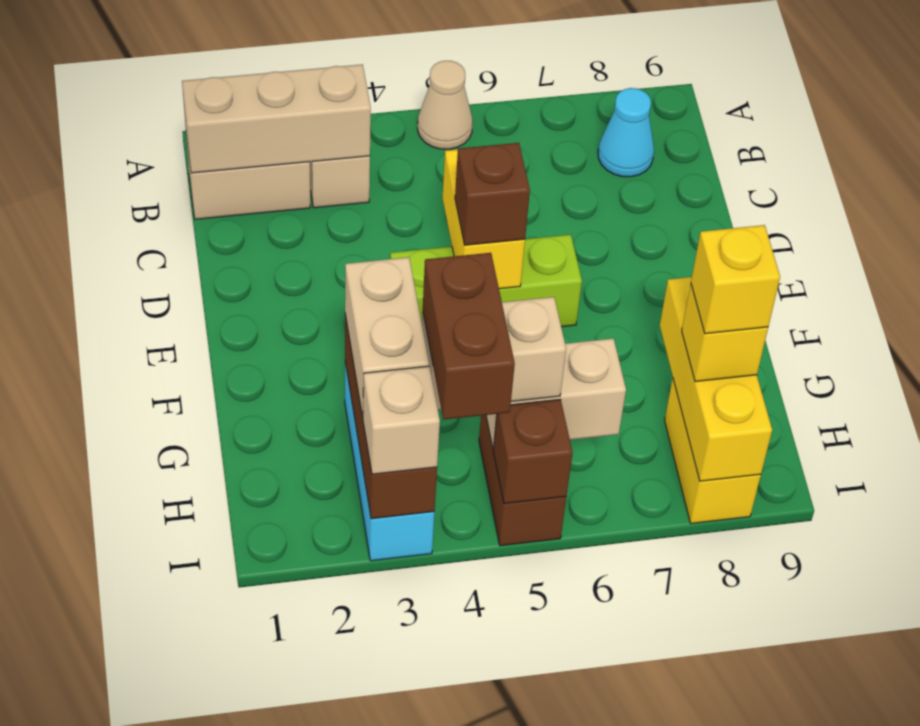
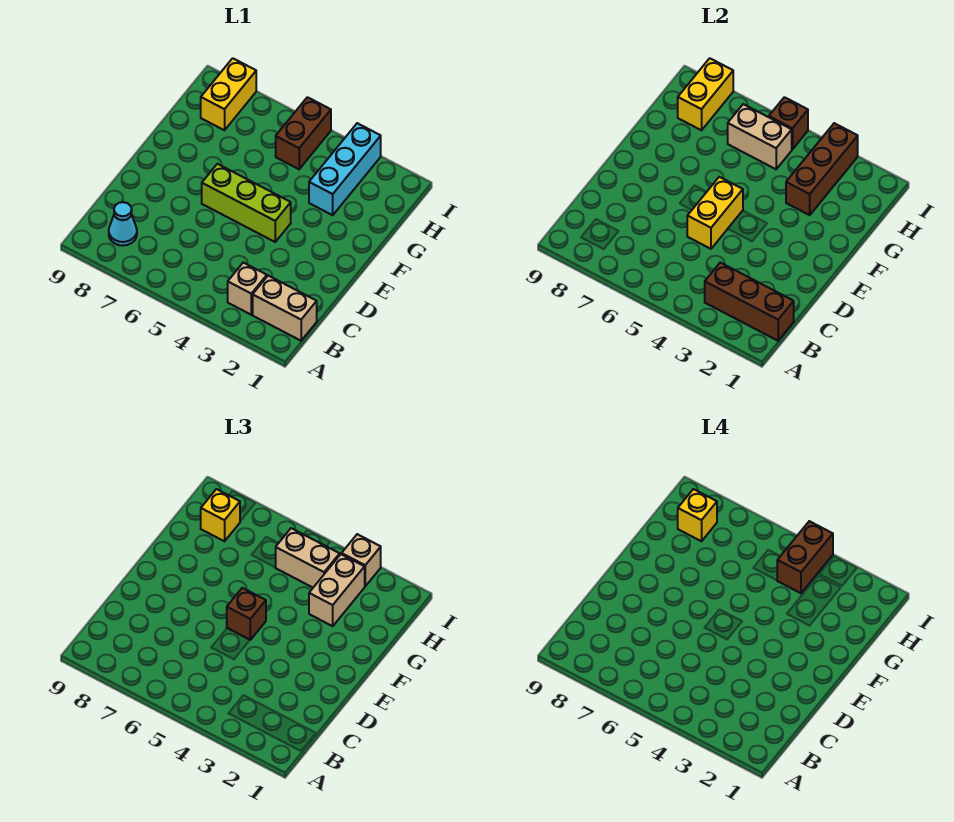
tan cone A5 level 1 -> none
tan brick B1:B3 level 2 -> brown brick B1:B3 level 2
yellow brick G8:I8 level 2 -> yellow brick H8:I8 level 2

